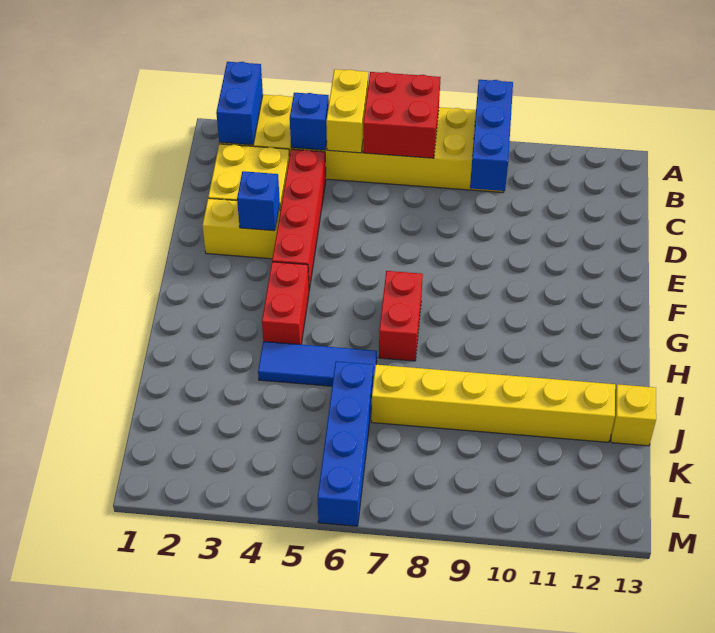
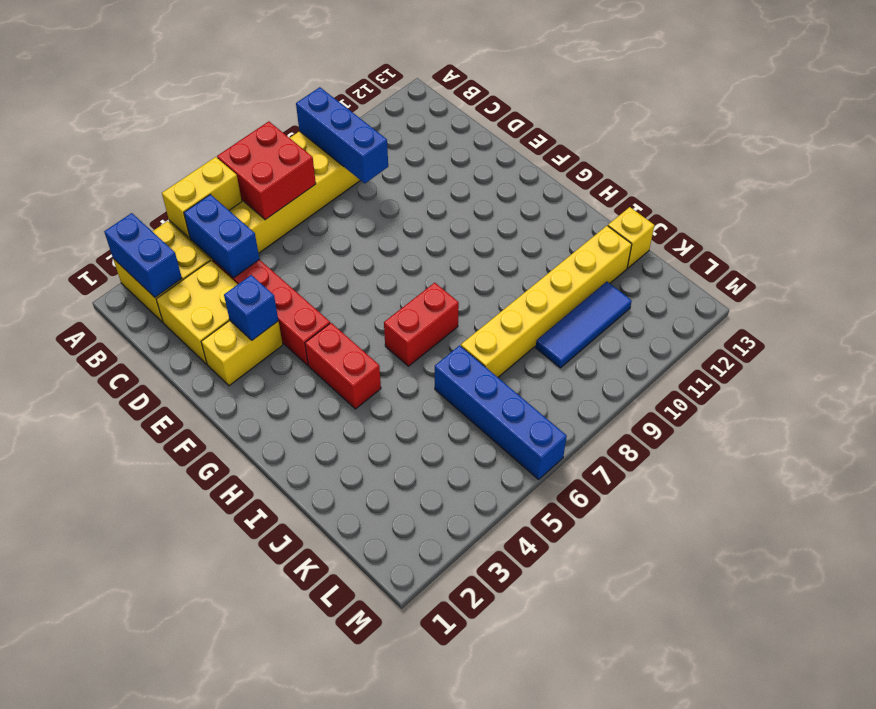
yellow brick A5:B5 level 2 -> yellow brick A4:A5 level 2
blue brick B4 level 2 -> blue brick B4:C4 level 2
red brick G7:H7 level 1 -> red brick H6:H7 level 1
blue tile I4:I6 level 1 -> blue tile K9:K11 level 1

